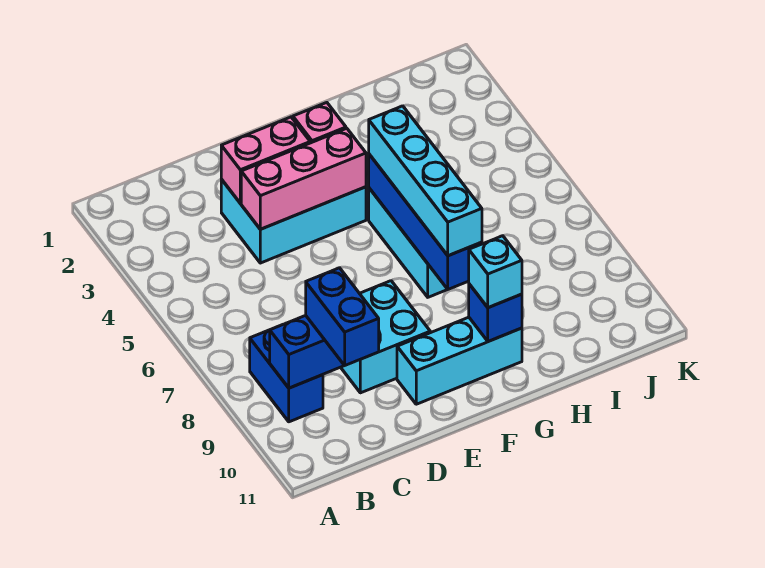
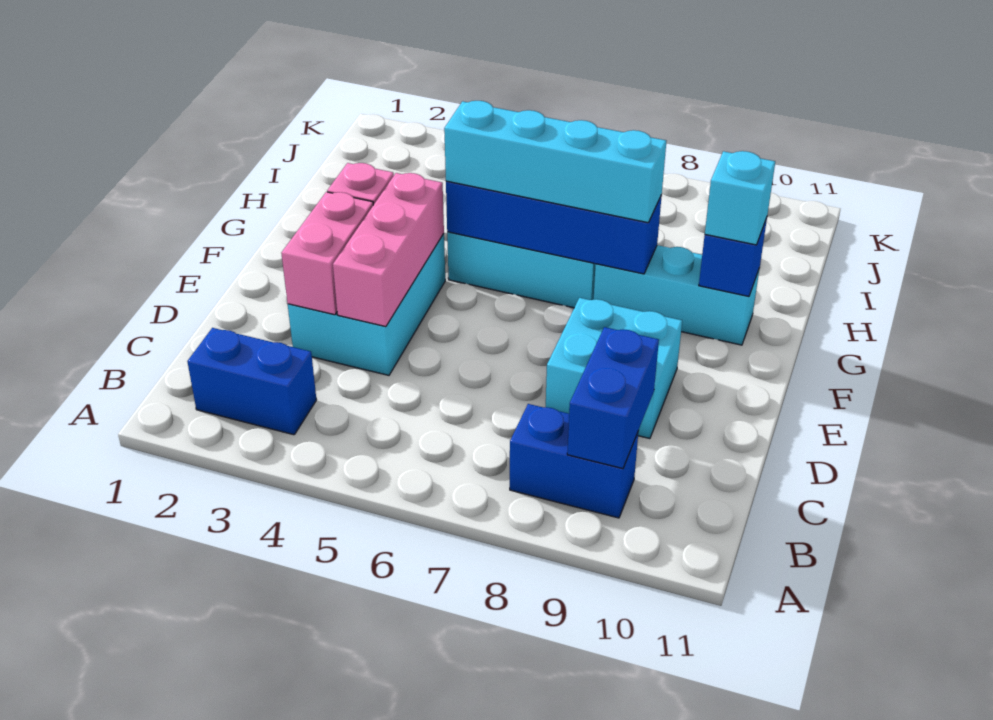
blue brick C9:C10 level 3 -> blue brick B2:B3 level 1
cyan brick E10:G10 level 1 -> cyan brick G8:G10 level 1

